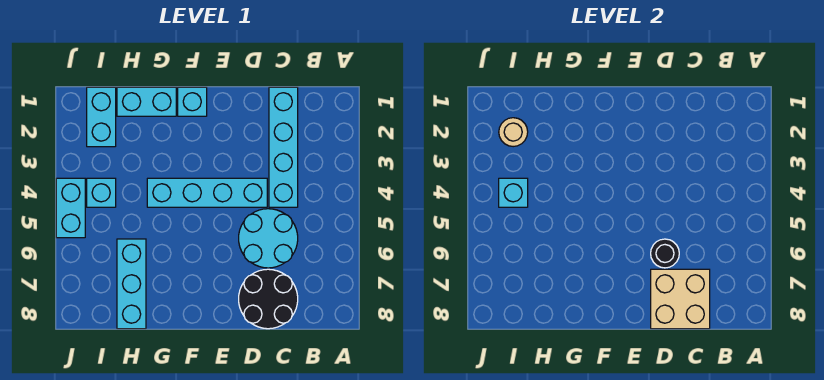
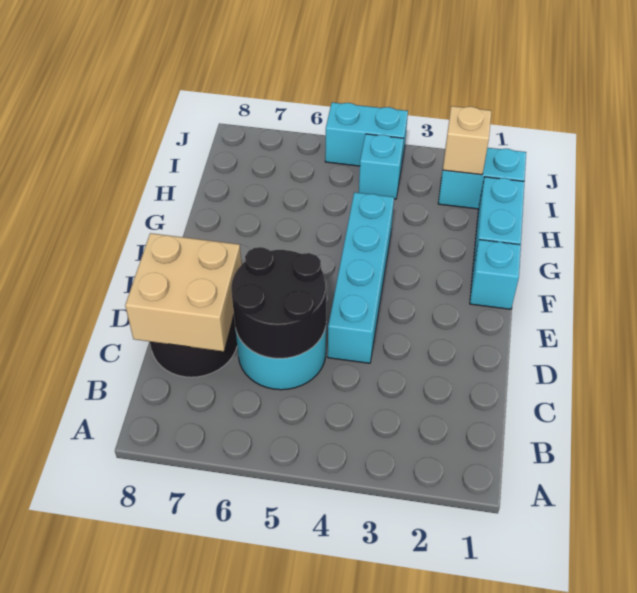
cyan brick C1:C4 level 1 -> none
black round brick D6 level 2 -> black round brick C5:D6 level 2
cyan brick H6:H8 level 1 -> none
tan round brick I2 level 2 -> tan brick I2 level 2
cyan brick I4 level 2 -> none

